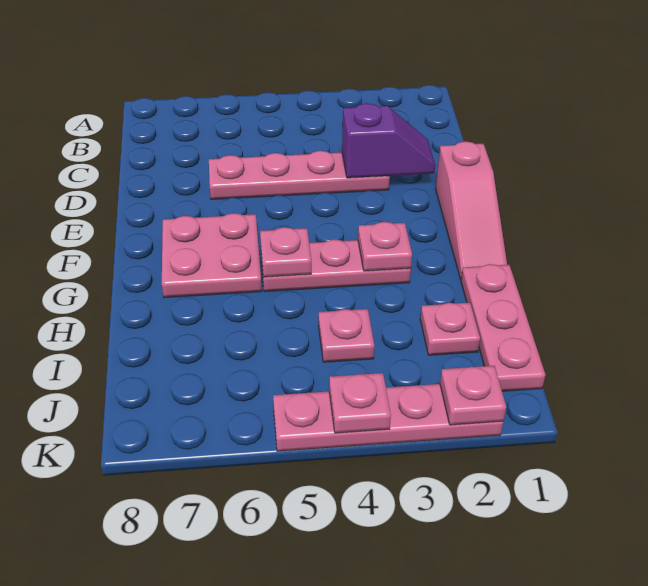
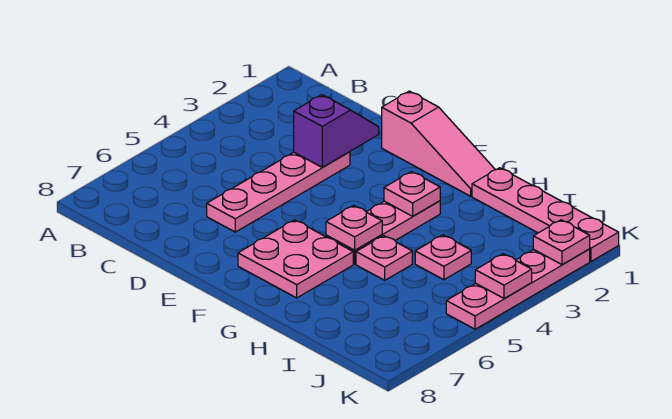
pink plate H1:J1 level 1 -> pink plate H1:K1 level 1
pink plate I2 level 1 -> pink plate H5 level 1

